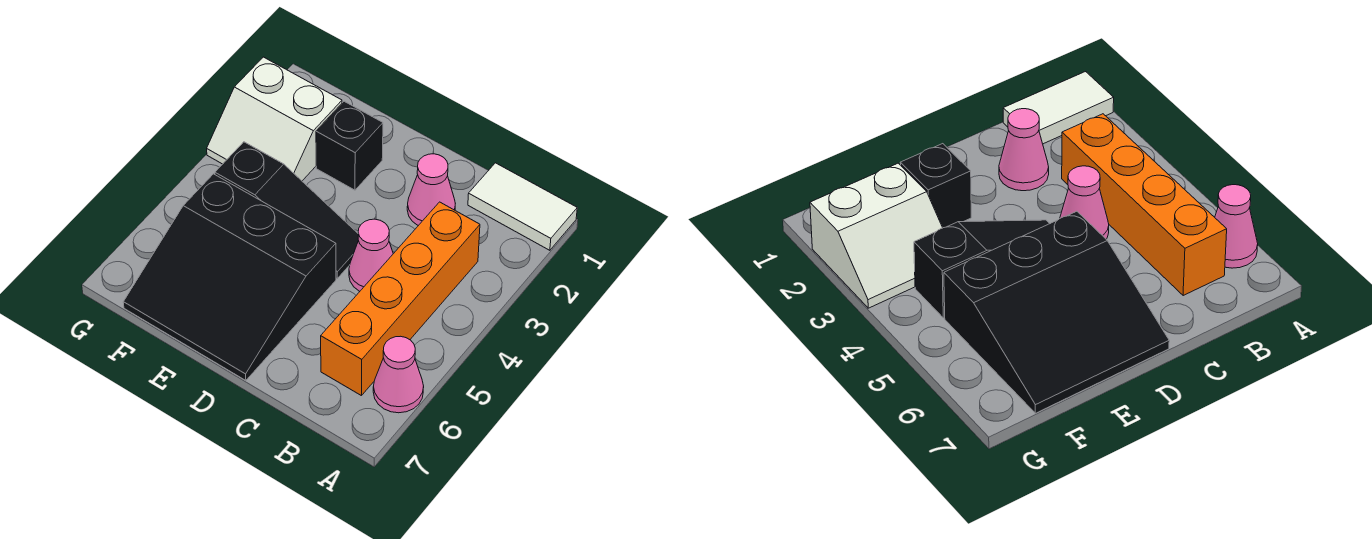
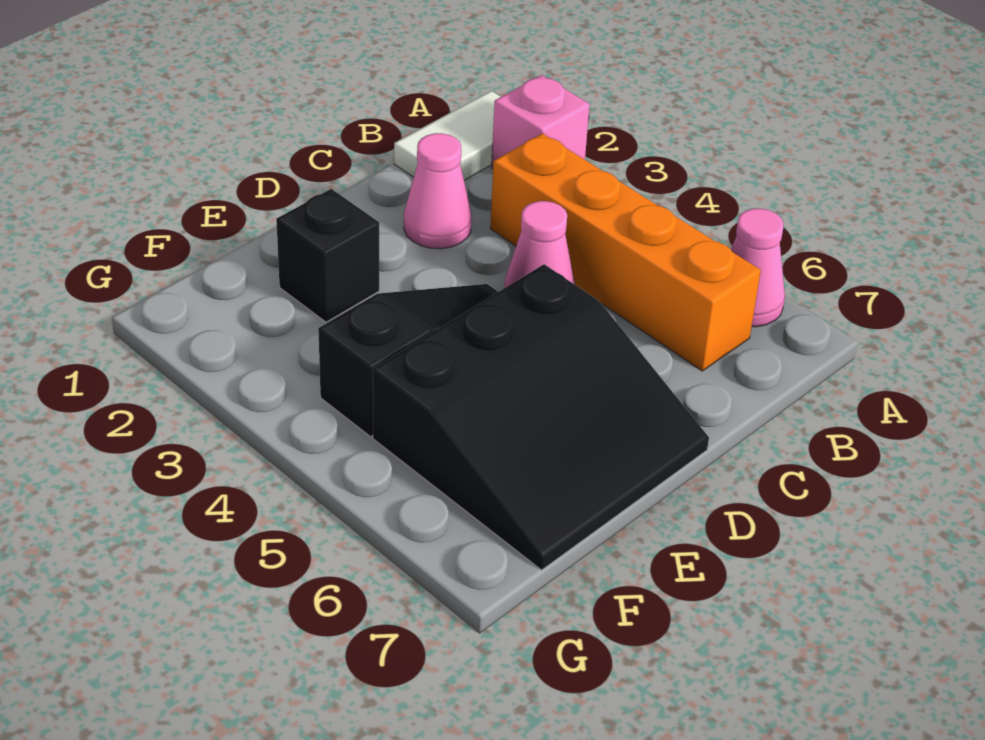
none -> pink brick A2 level 1
white slope F2:G3 level 1 top 2 -> none

